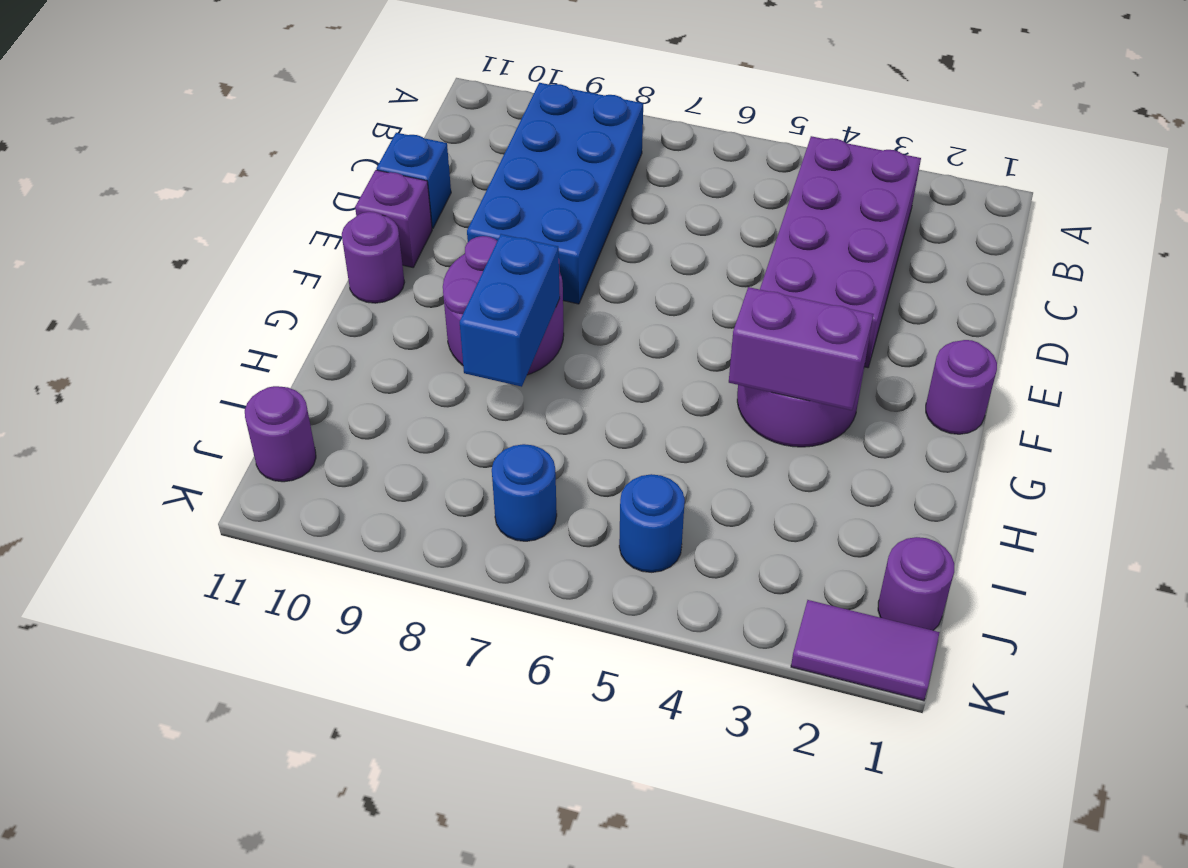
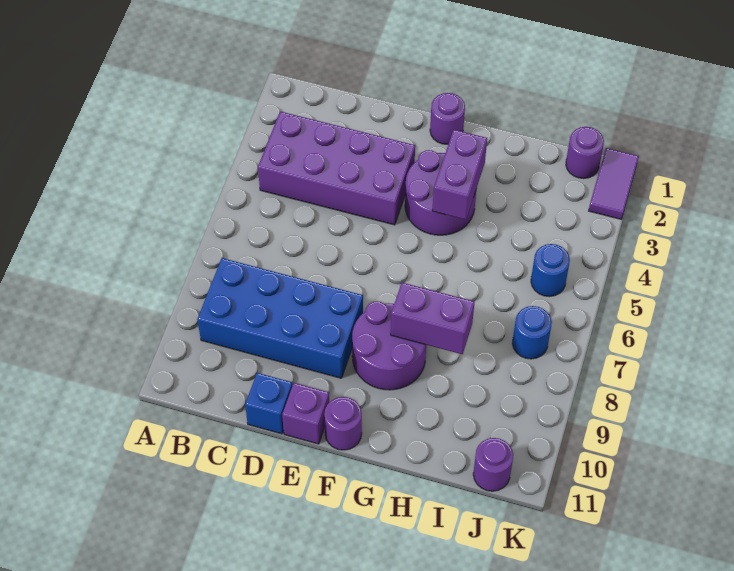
blue brick G8:H8 level 2 -> purple brick G8:H8 level 2

